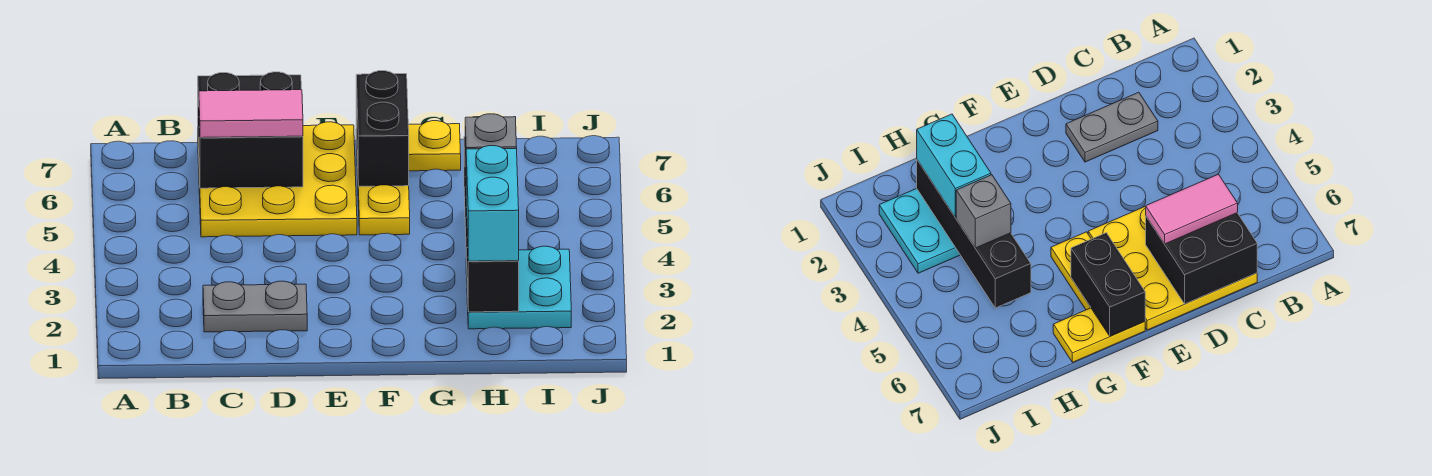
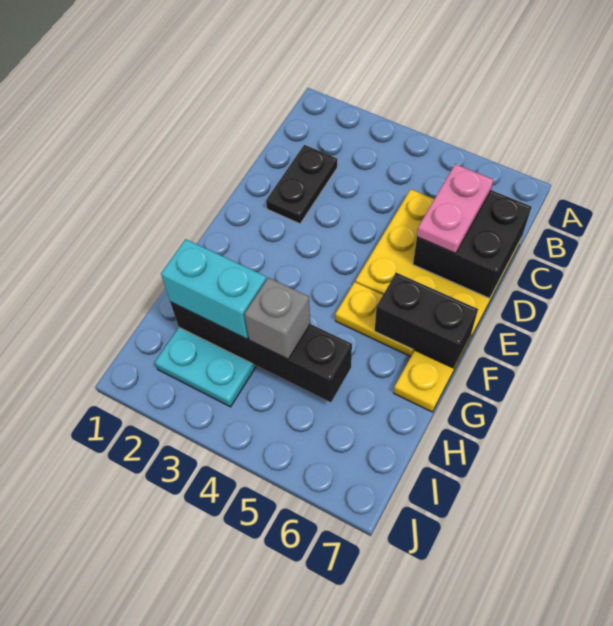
grey plate C2:D2 level 1 -> black plate C2:D2 level 1
pink tile C6:D6 level 3 -> pink plate C6:D6 level 3

